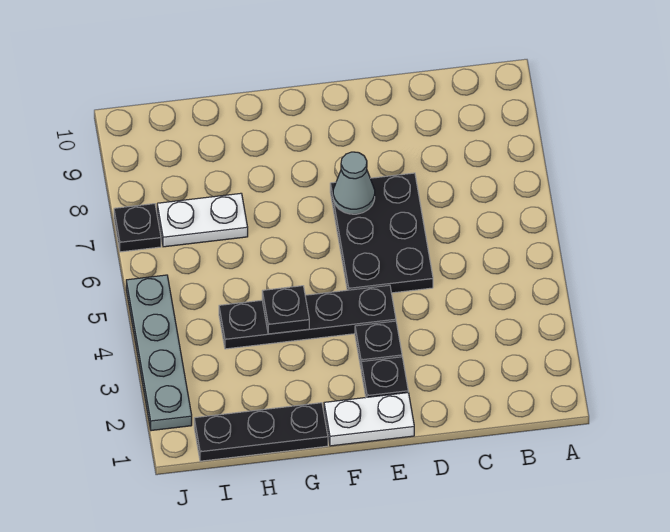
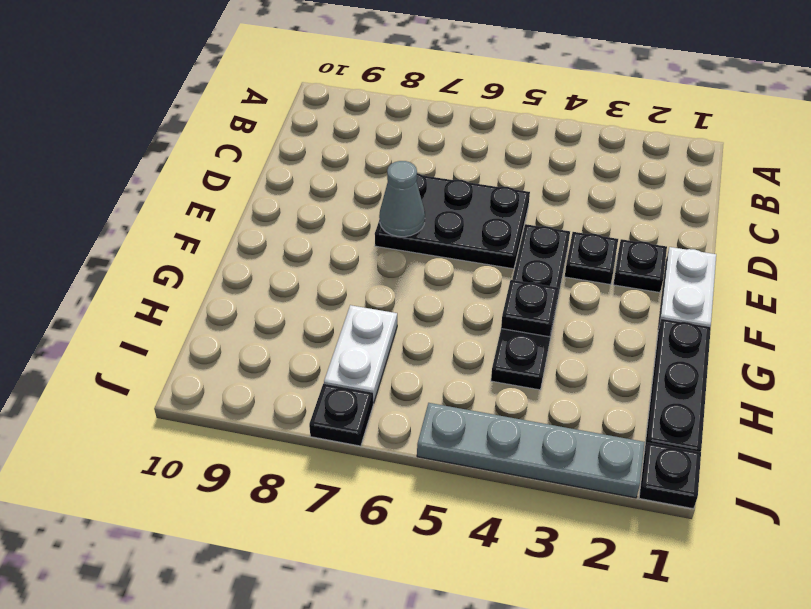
none -> black plate J1 level 1

